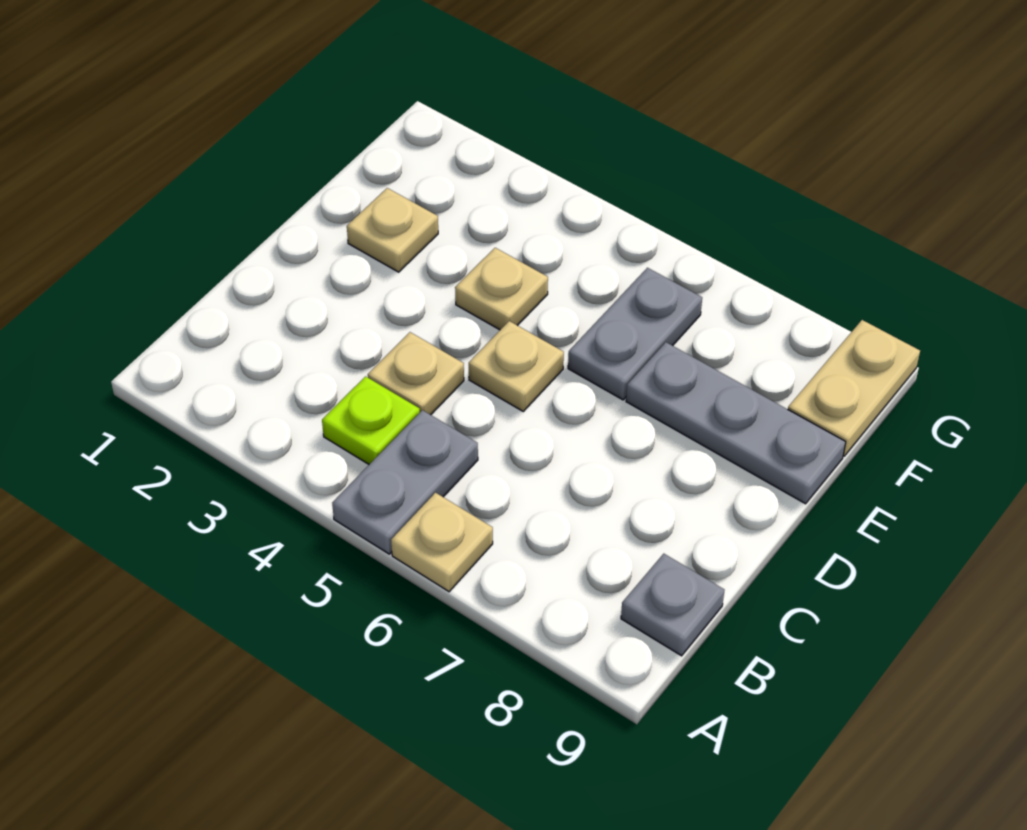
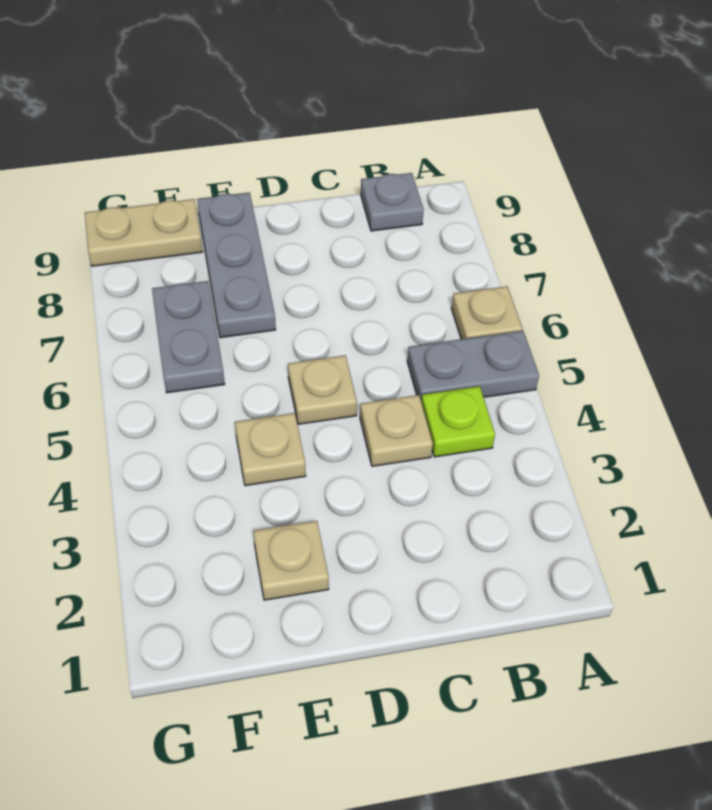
grey plate E6:F6 level 1 -> grey plate F6:F7 level 1

